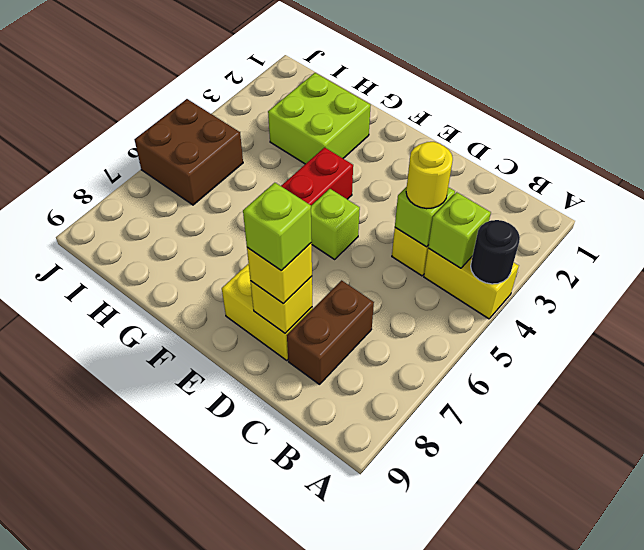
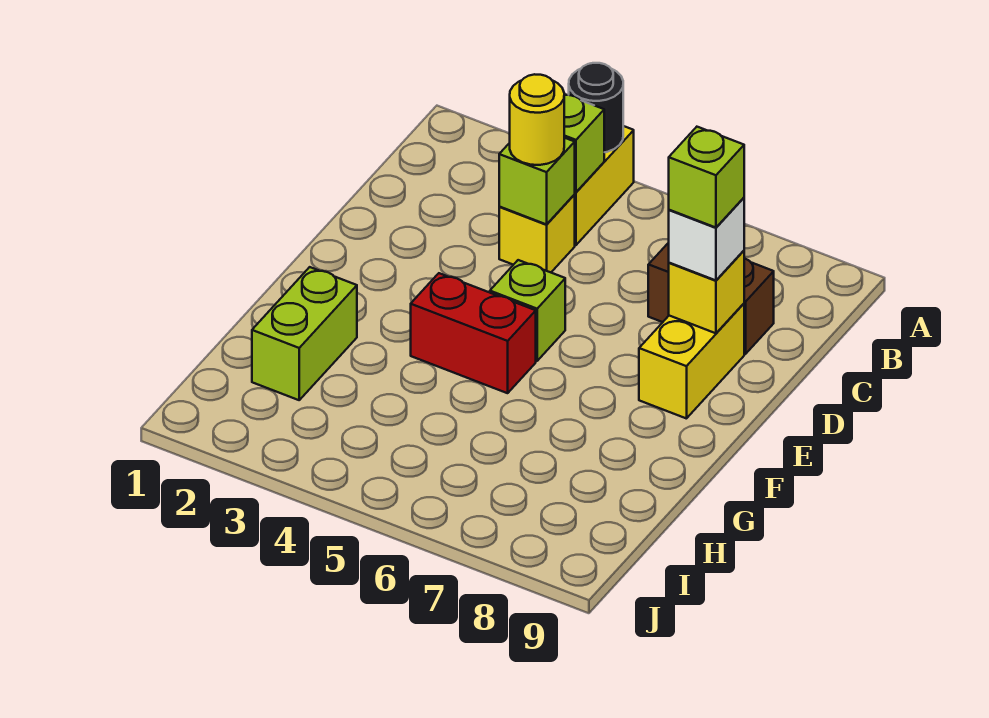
yellow brick D8 level 3 -> white brick D8 level 3
lime brick G2:H3 level 1 -> lime brick G2:H2 level 1
brown brick I5:J6 level 1 -> none

